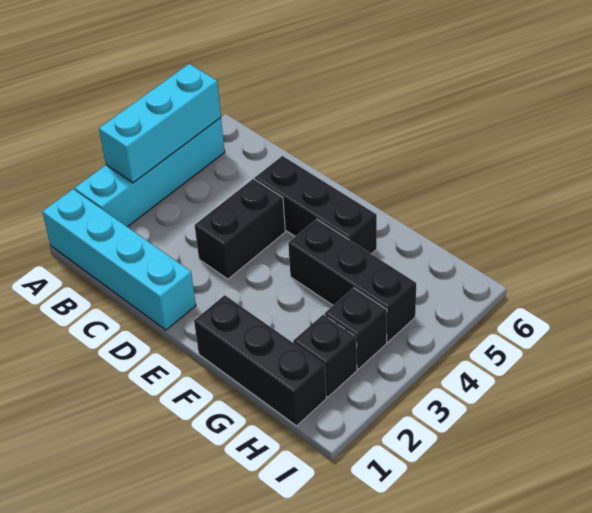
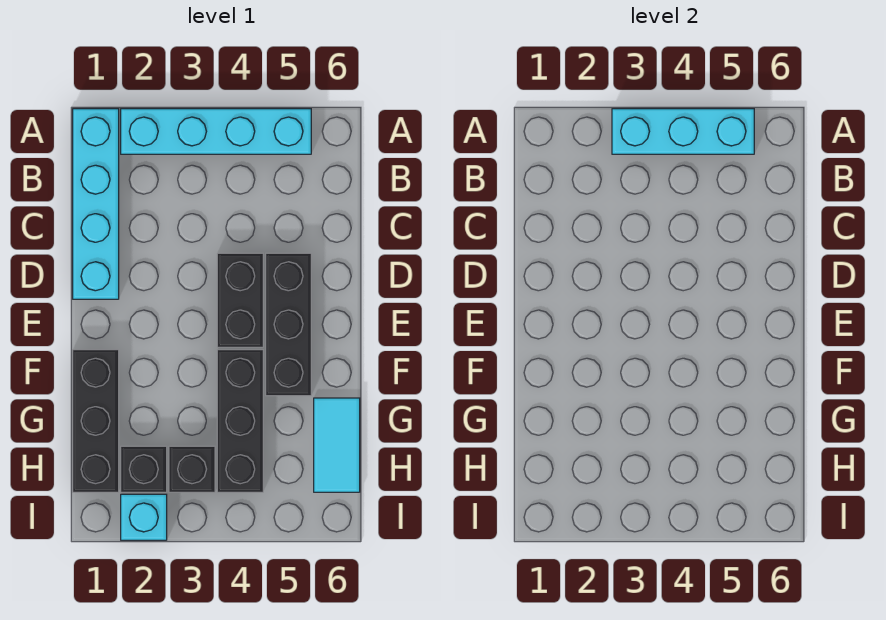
black brick D3:D4 level 1 -> black brick D4:E4 level 1
none -> cyan tile G6:H6 level 1
none -> cyan brick I2 level 1

